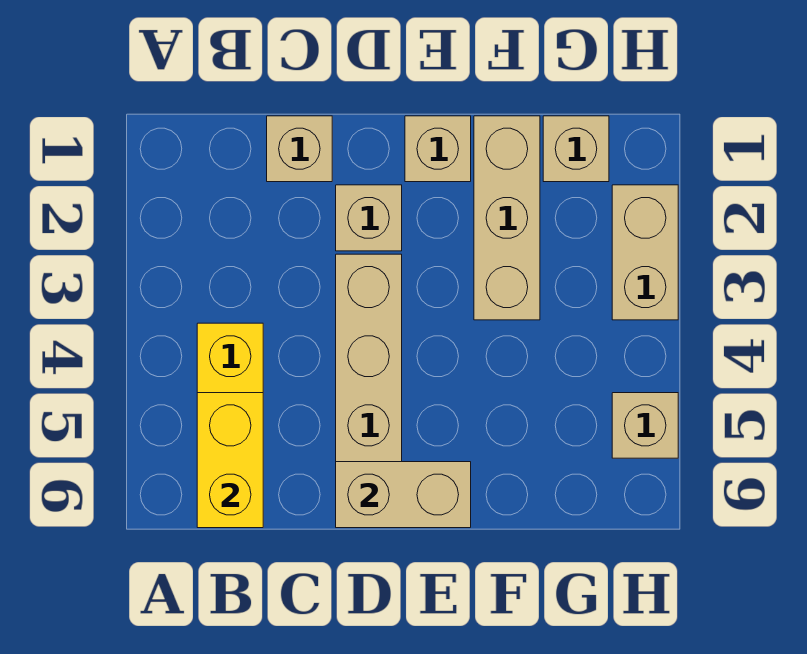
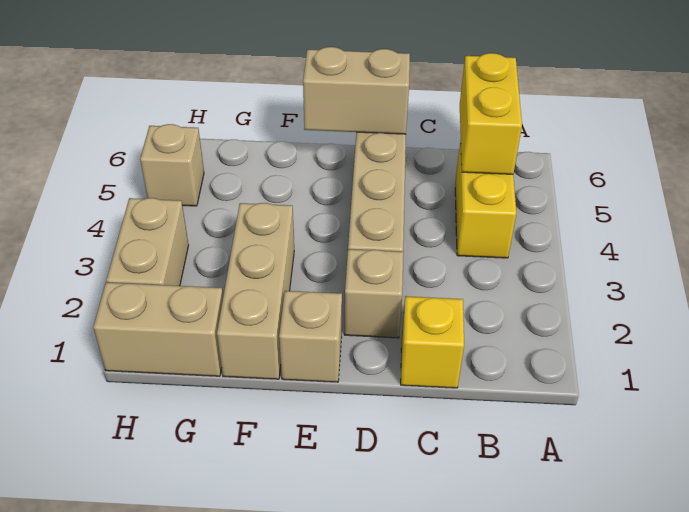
tan brick C1 level 1 -> yellow brick C1 level 1
tan brick G1 level 1 -> tan brick G1:H1 level 1

